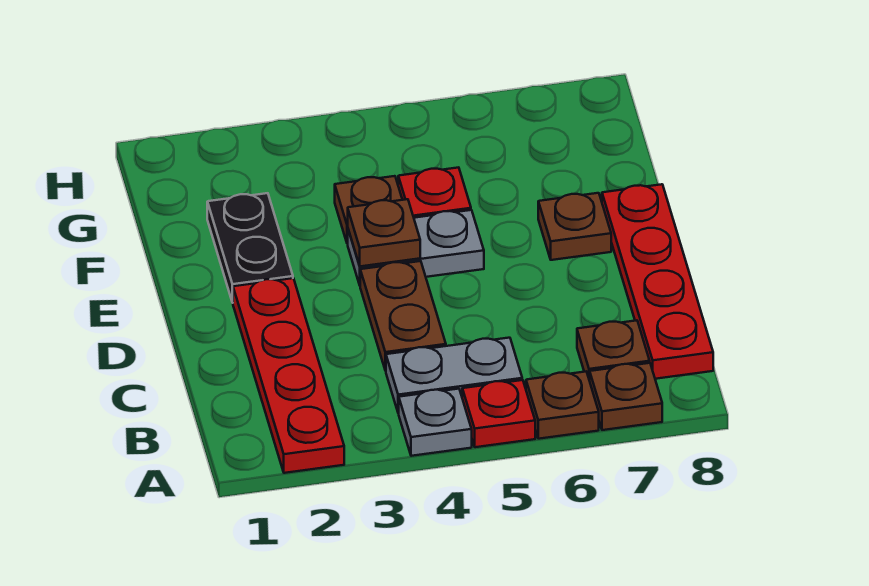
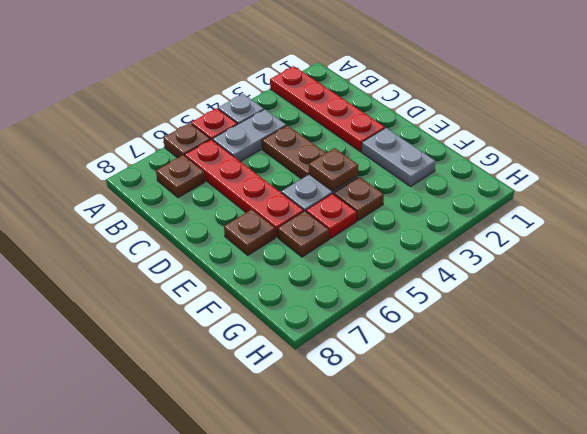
brown plate A7 level 1 -> brown plate F6 level 1
red plate B8:E8 level 1 -> red plate B6:E6 level 1
black plate E2:F2 level 1 -> grey plate E2:F2 level 1

